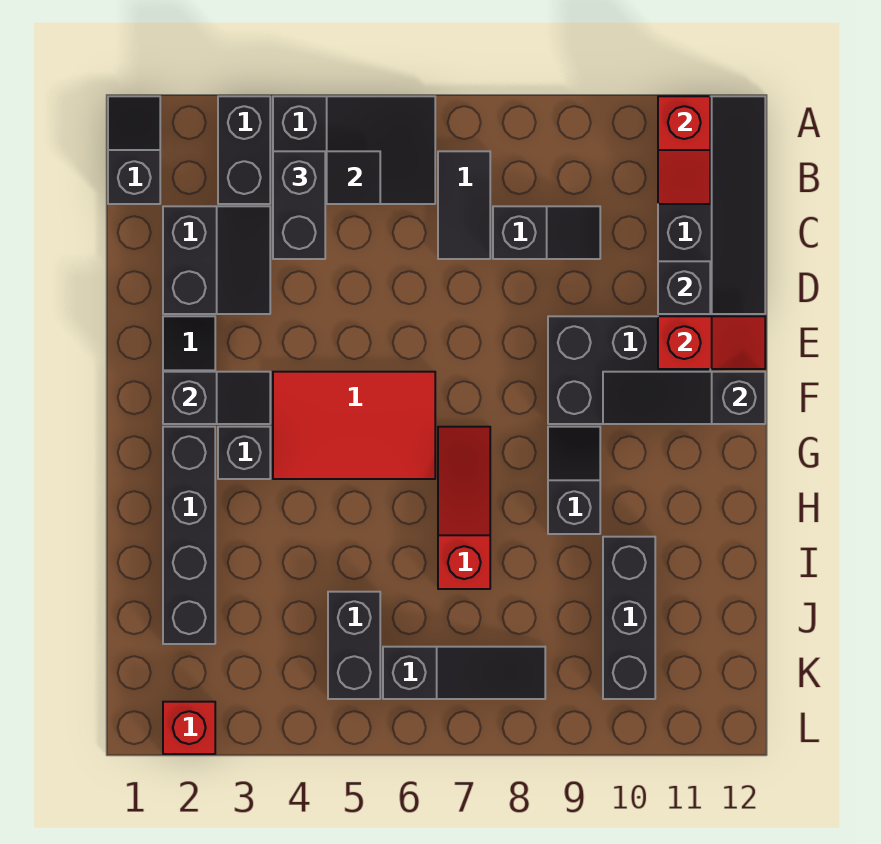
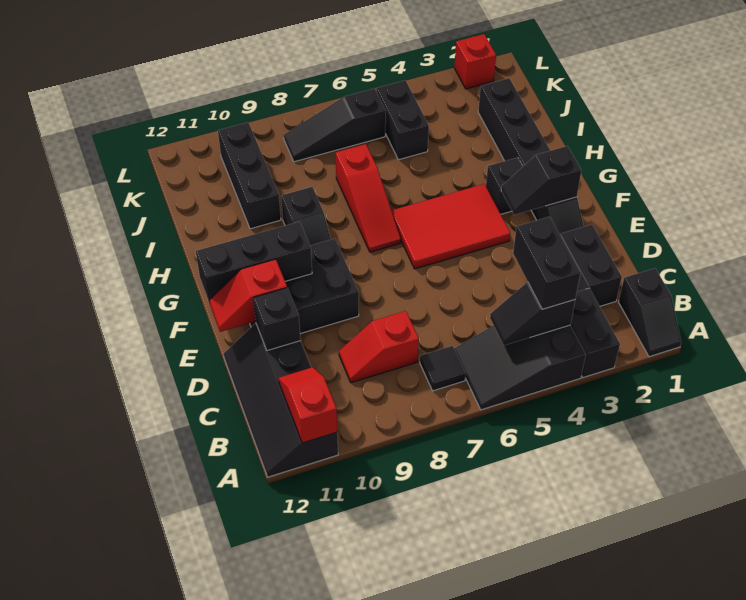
black tile B7:C7 level 1 -> black tile B7 level 1
black slope C8:C9 level 1 top 8 -> red slope C8:C9 level 1 top 8
black slope F10:F12 level 2 top 12 -> black brick F10:F12 level 2

